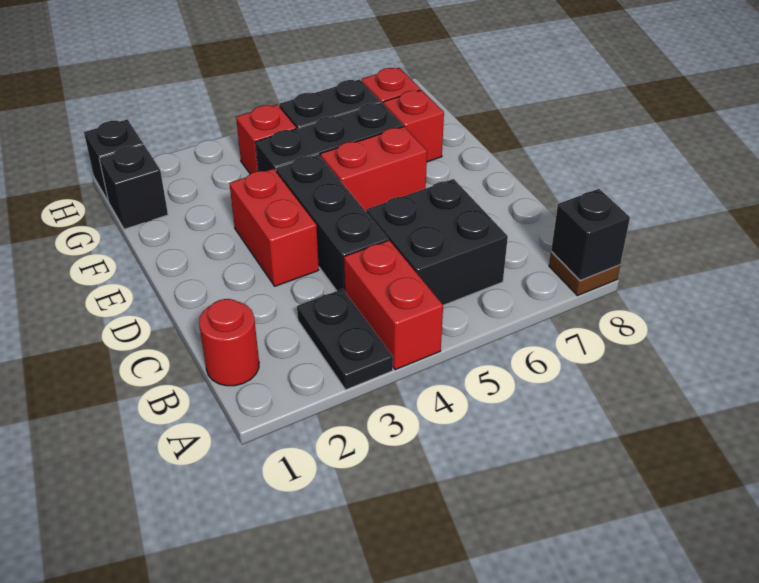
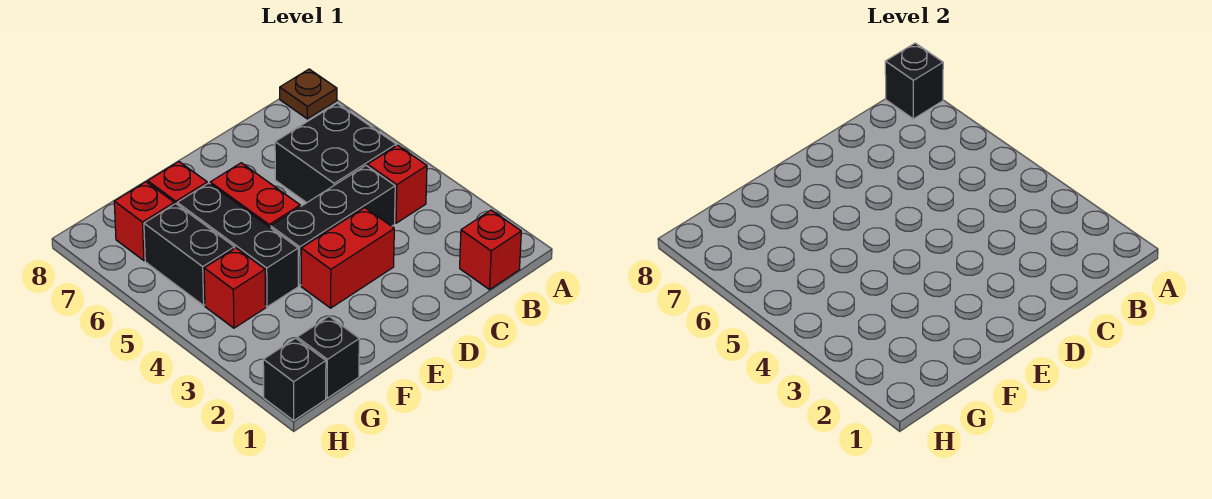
black plate A3:B3 level 1 -> none
red brick A4:B4 level 1 -> red brick B4 level 1
red round brick B1 level 1 -> red brick B1 level 1

